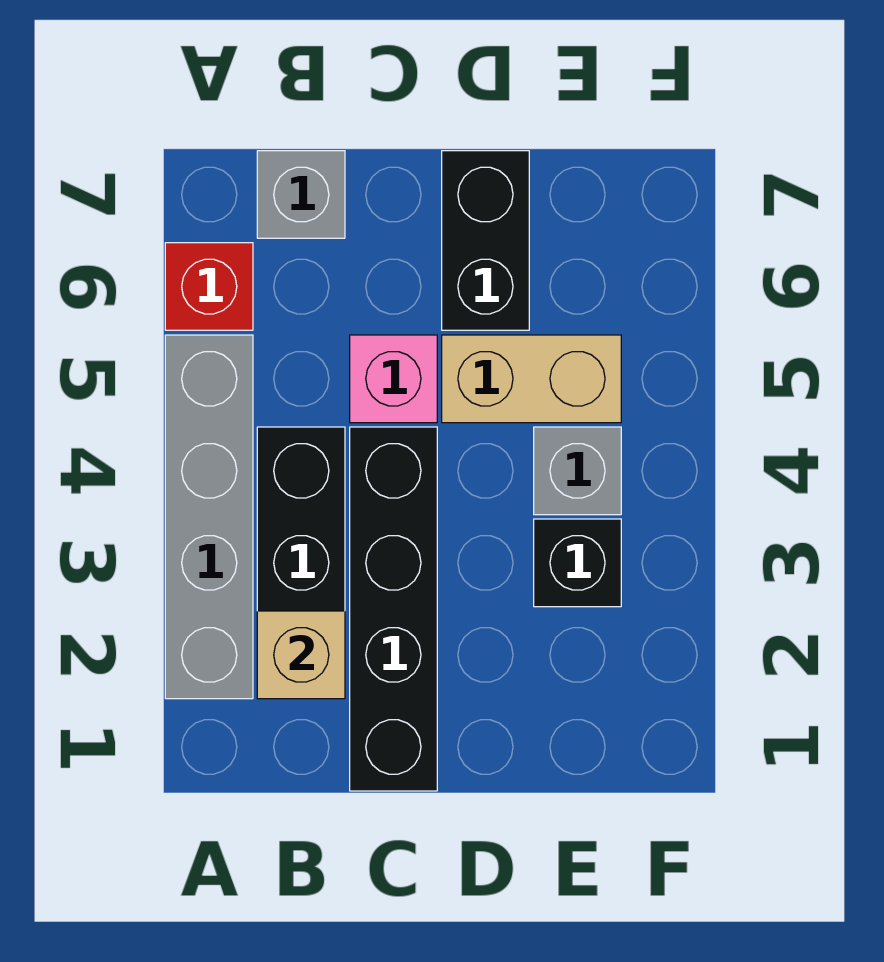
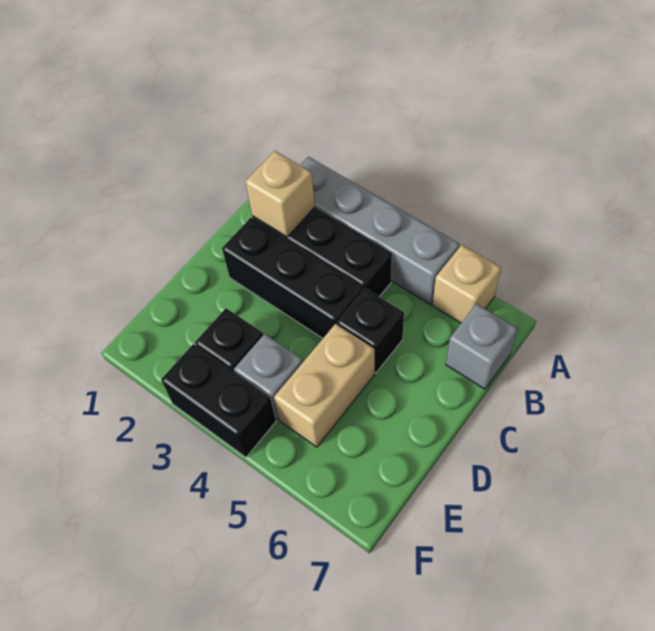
red brick A6 level 1 -> tan brick A6 level 1
black brick C1:C4 level 1 -> black brick C2:C4 level 1
pink brick C5 level 1 -> black brick C5 level 1
black brick D6:D7 level 1 -> black brick F3:F4 level 1

